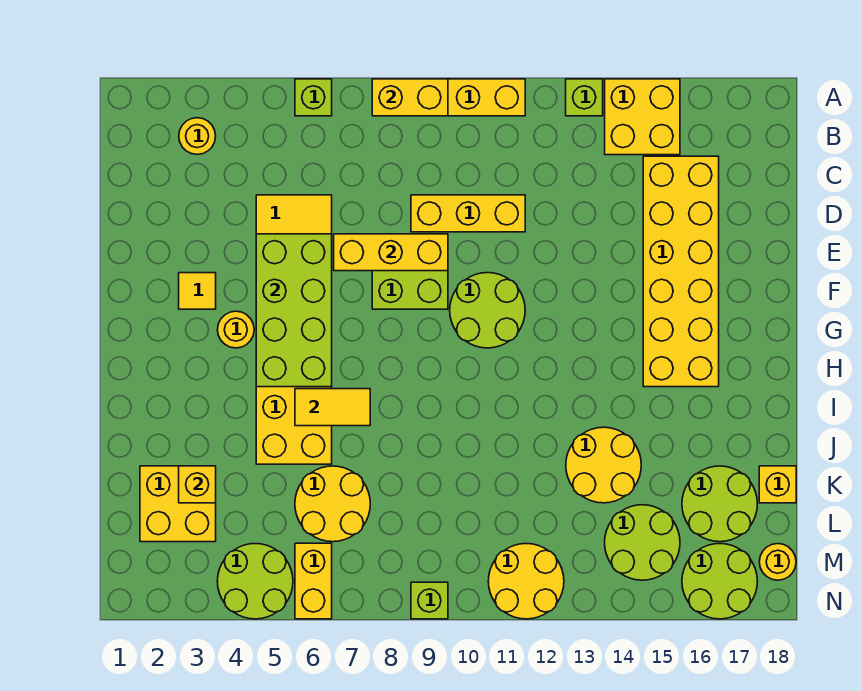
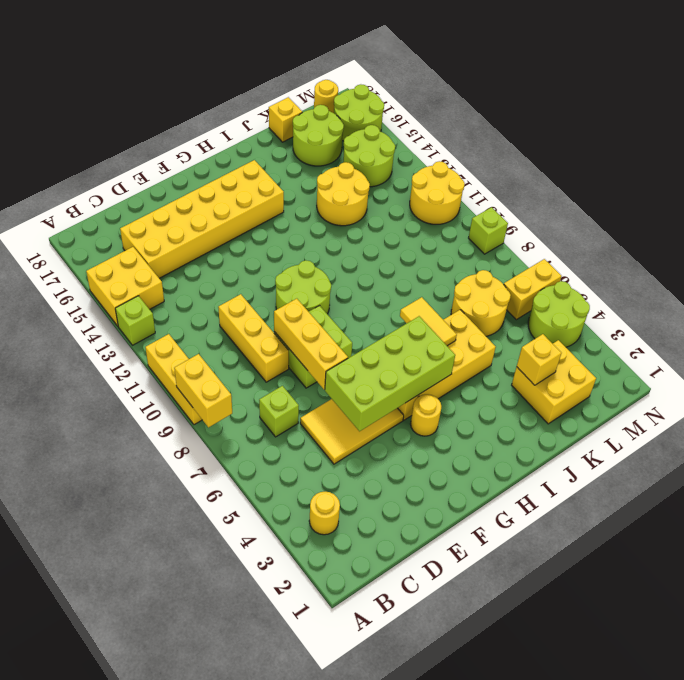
lime brick A6 level 1 -> lime brick C7 level 1
yellow tile F3 level 1 -> none

